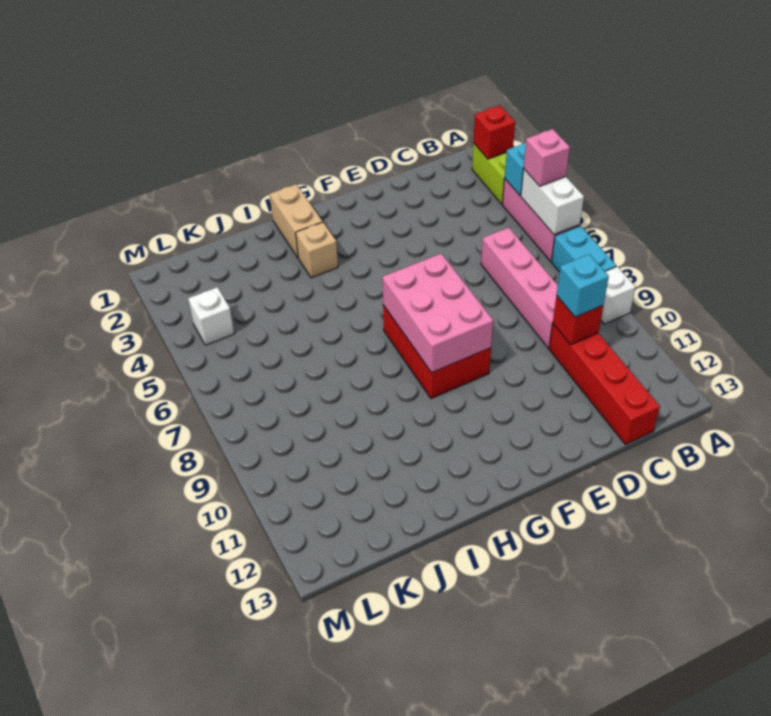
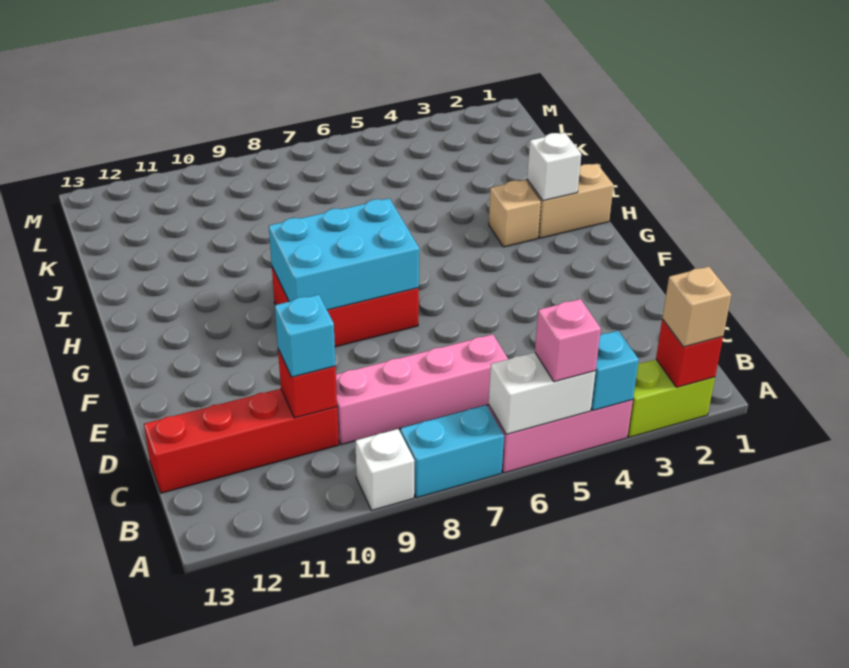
none -> tan brick A2 level 3
pink brick F7:G9 level 2 -> cyan brick F7:G9 level 2
white brick L4 level 1 -> white brick H2 level 2

